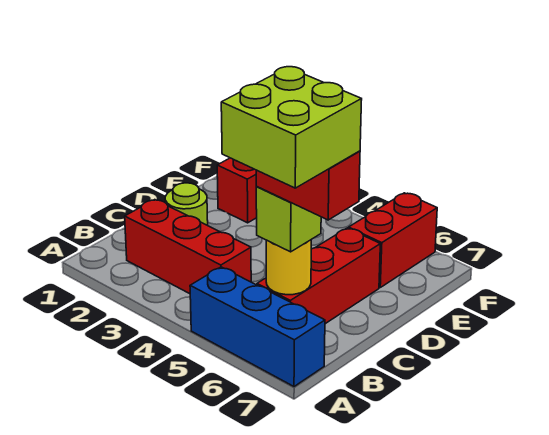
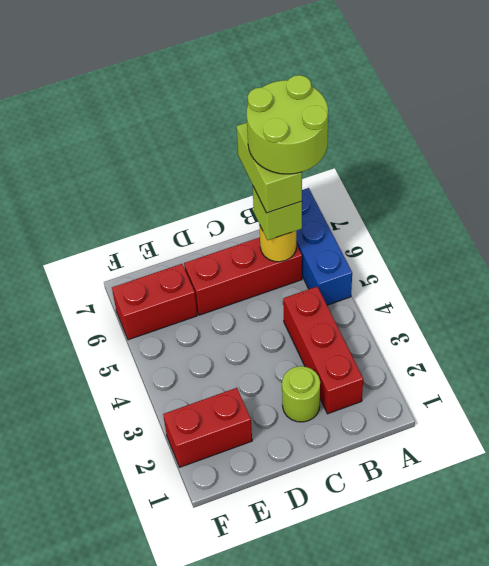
lime brick A6:B7 level 5 -> lime round brick A6:B7 level 5
red brick B6:B7 level 4 -> lime brick B6:B7 level 4

